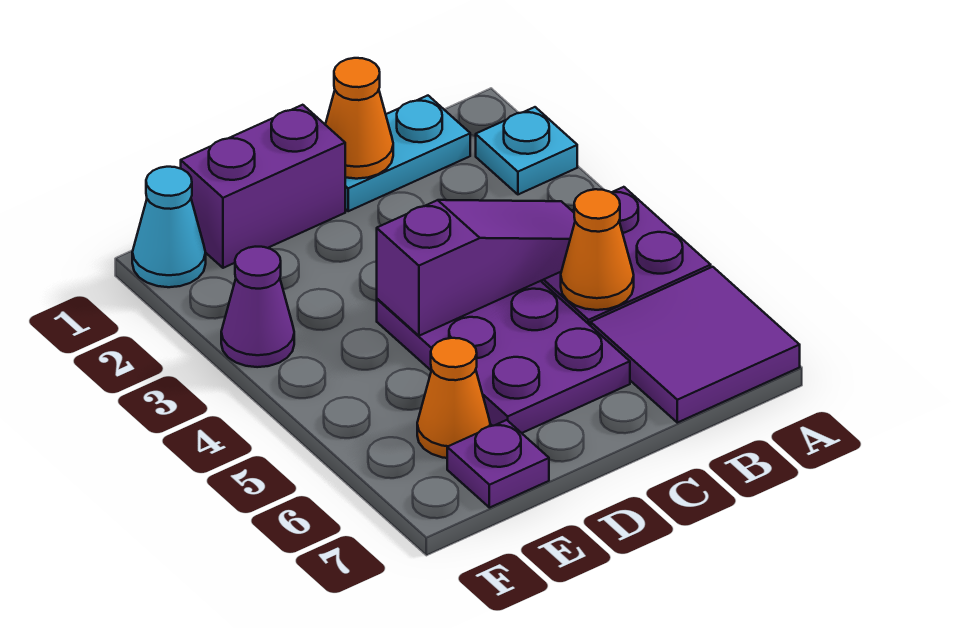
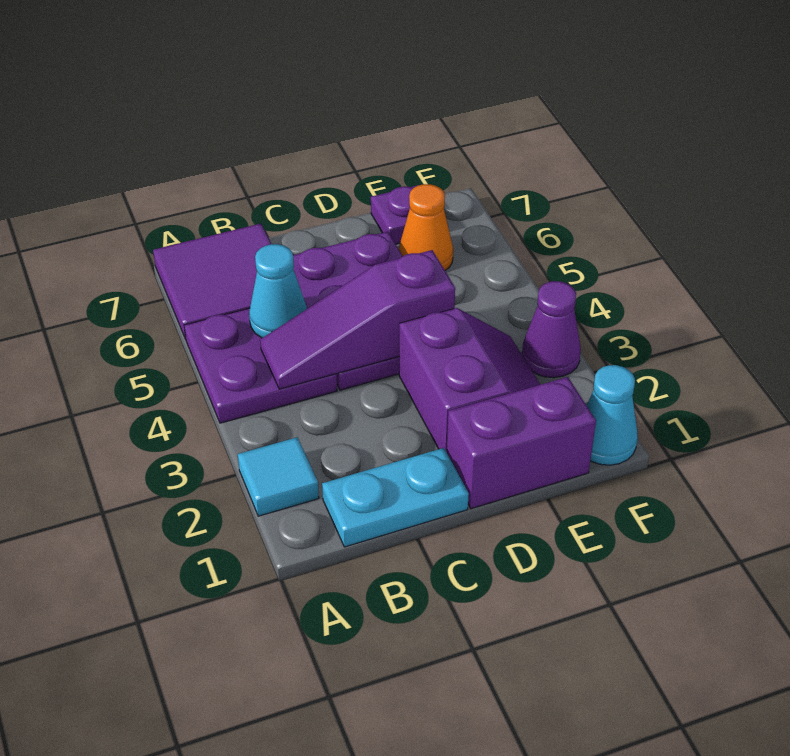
cyan plate A2 level 1 -> cyan tile A2 level 1
orange cone B5 level 2 -> cyan cone B5 level 2
orange cone C1 level 2 -> none
none -> purple slope D2:E3 level 1 top D

